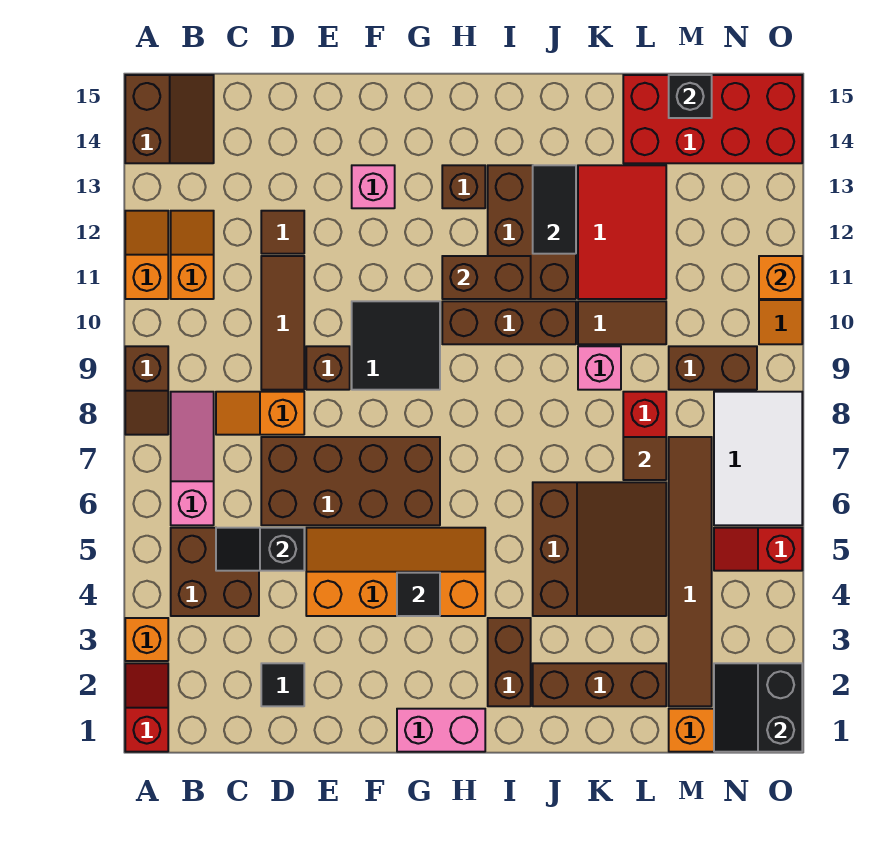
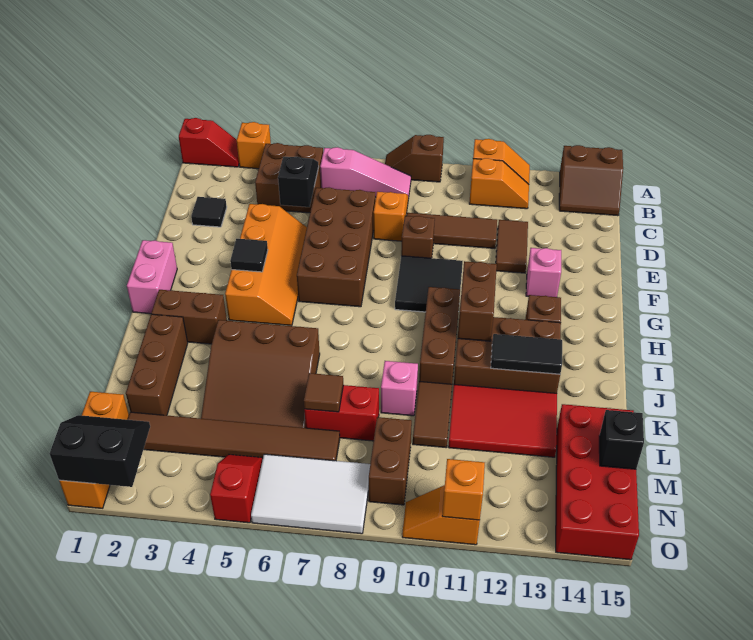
brown tile D12 level 1 -> brown tile D12:E12 level 1

